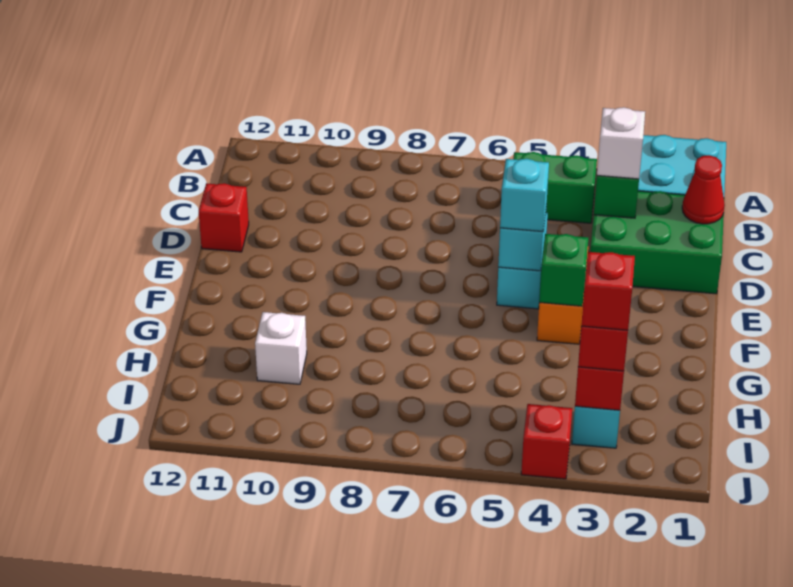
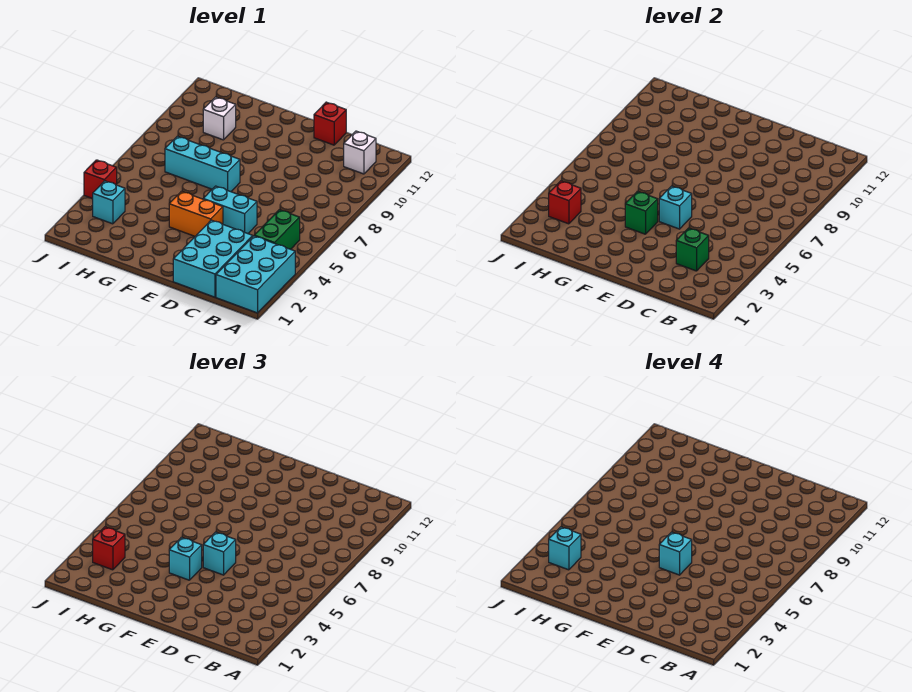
green brick C1:D3 level 1 -> cyan brick C1:D3 level 1
red cone C1 level 2 -> none
white brick C3 level 3 -> white brick B11 level 1
none -> cyan brick E5 level 4
none -> cyan brick F4 level 3
none -> cyan brick F7:H7 level 1
red brick I3 level 4 -> cyan brick I3 level 4

